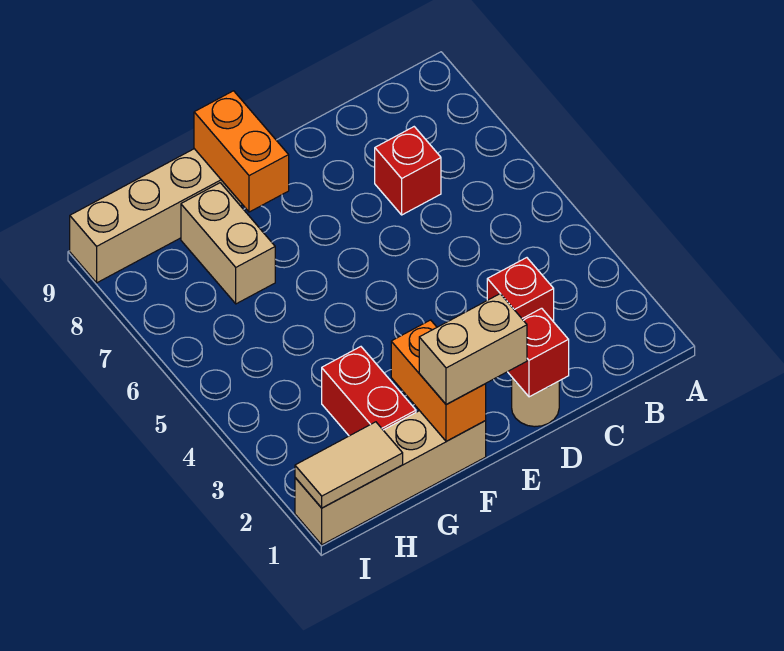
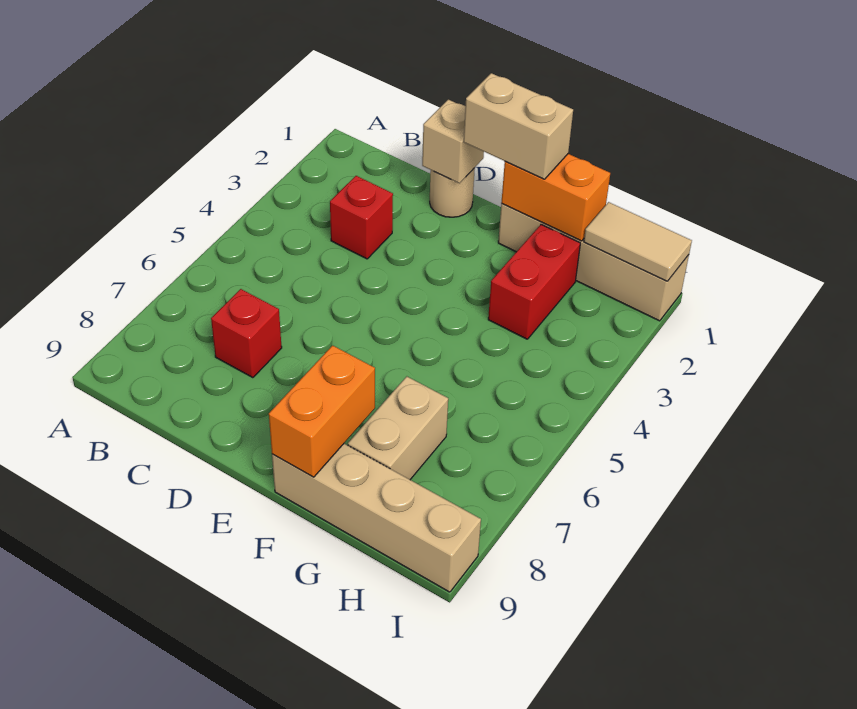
red brick D1 level 2 -> tan brick D1 level 2
orange brick F1:F2 level 2 -> orange brick F1:G1 level 2

